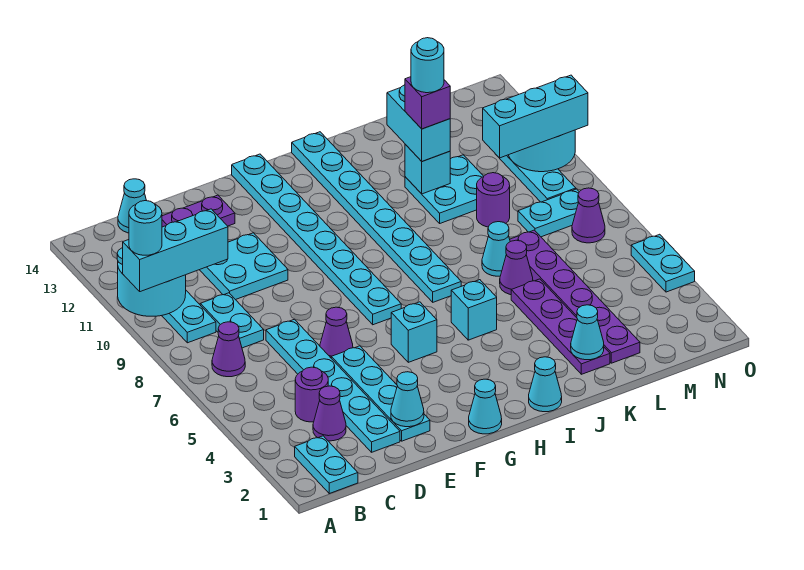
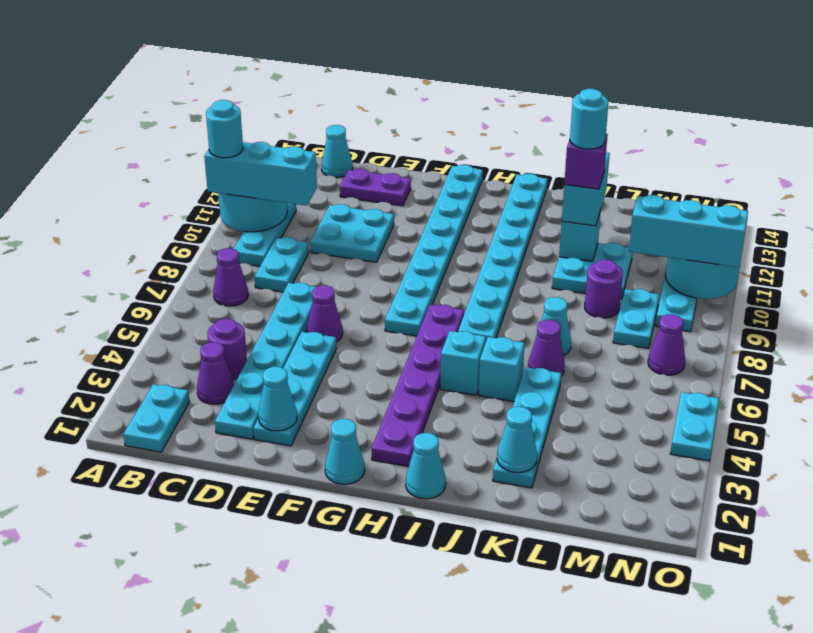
cyan brick G5 level 1 -> cyan brick J5 level 1
purple plate K2:K5 level 1 -> cyan plate K2:K5 level 1
purple plate L2:L7 level 1 -> purple plate H2:H7 level 1
cyan plate M8:N8 level 1 -> cyan plate M8:M9 level 1

